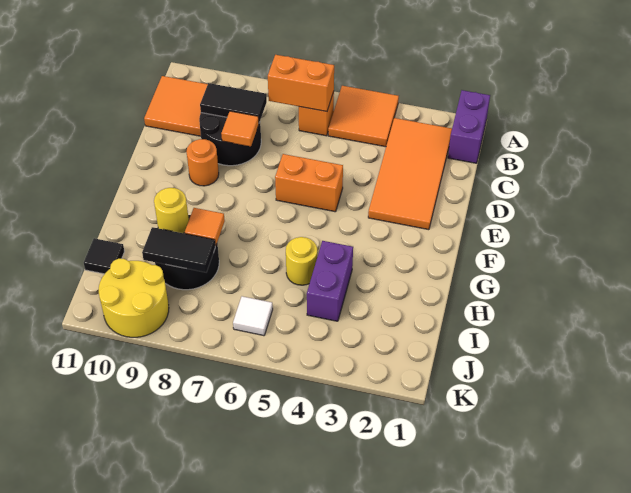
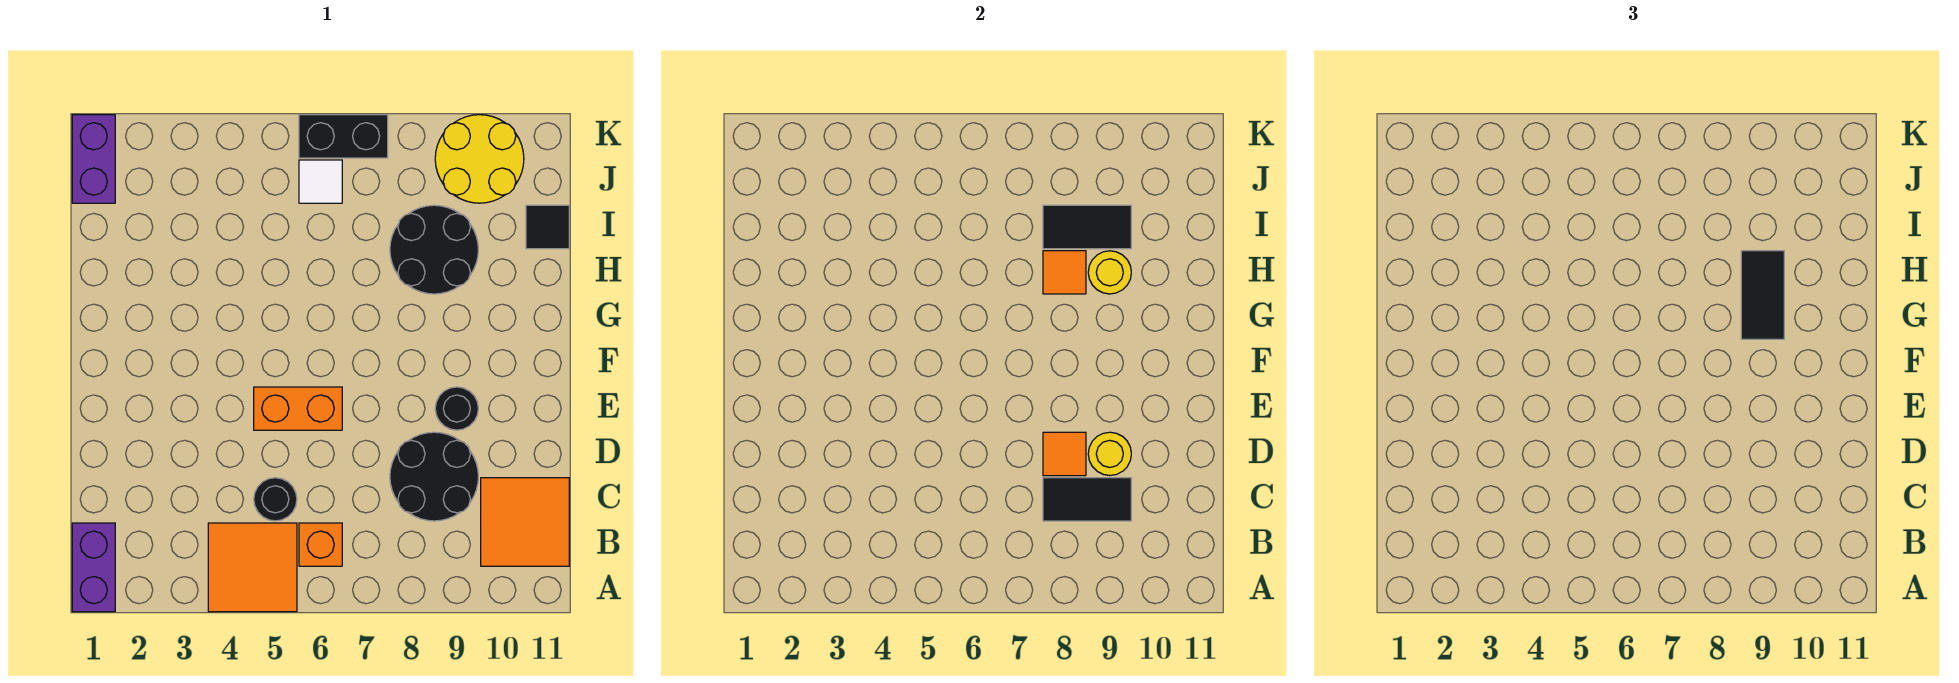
orange tile B2:E3 level 1 -> none
orange brick B6:B7 level 2 -> none
none -> black round brick C5 level 1
orange round brick E9 level 1 -> black round brick E9 level 1
none -> black tile G9:H9 level 3
purple brick H4:I4 level 1 -> purple brick J1:K1 level 1
yellow round brick H5 level 1 -> yellow round brick D9 level 2
none -> black brick K6:K7 level 1

